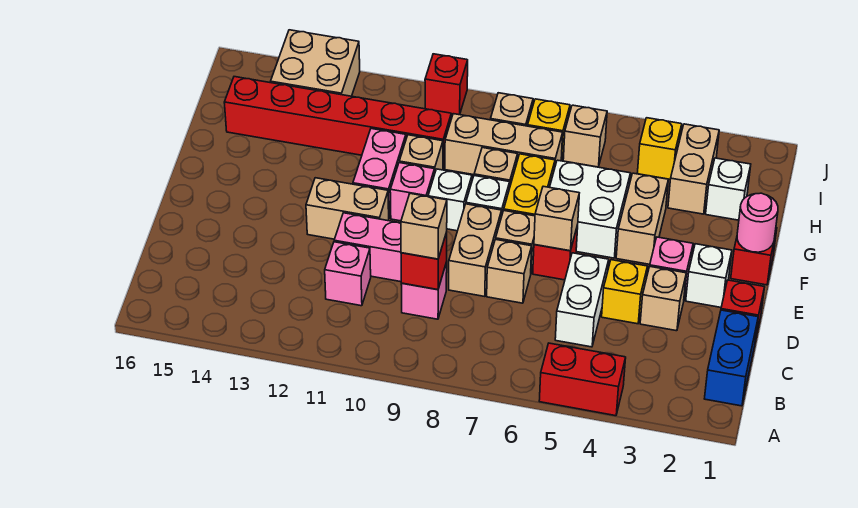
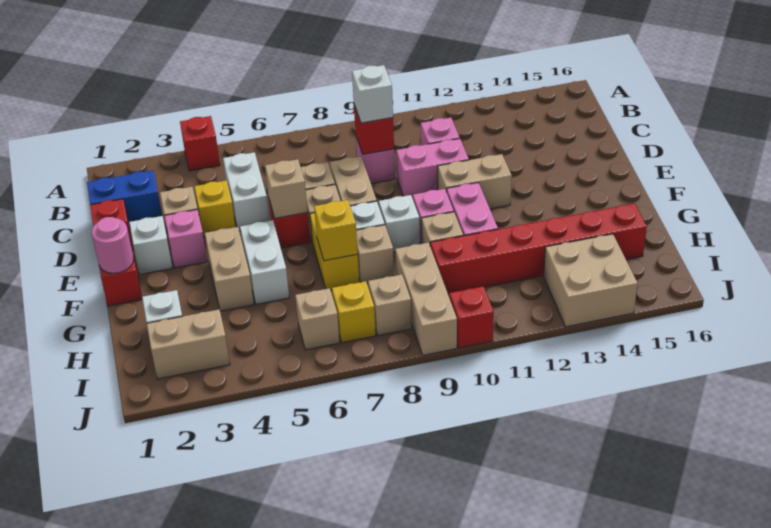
red brick A4:A5 level 1 -> red brick A4 level 1
blue brick B1:C1 level 1 -> blue brick C1:C2 level 1
tan brick C9 level 3 -> white brick C9 level 3
white brick F5:G6 level 1 -> white brick F5:G5 level 1
tan brick H3:I3 level 1 -> tan brick I2:I3 level 1
tan brick H7:H9 level 1 -> tan brick H9:J9 level 1
yellow brick I4 level 1 -> yellow brick G7 level 2

